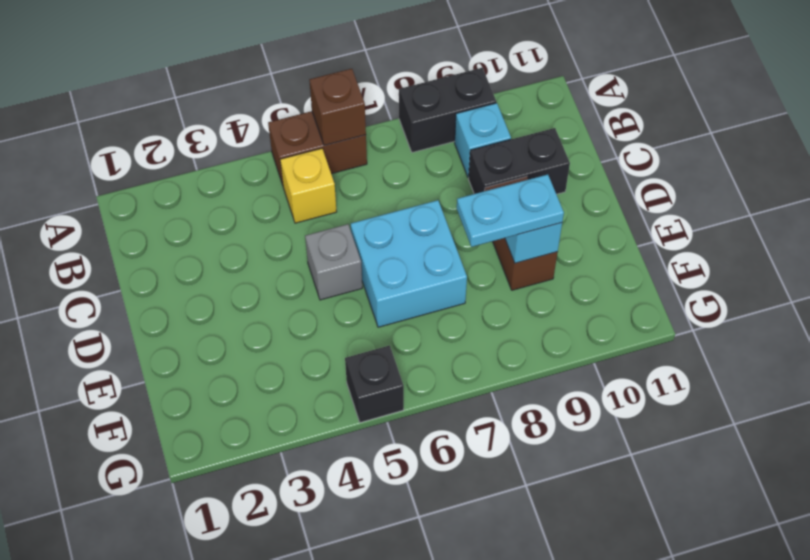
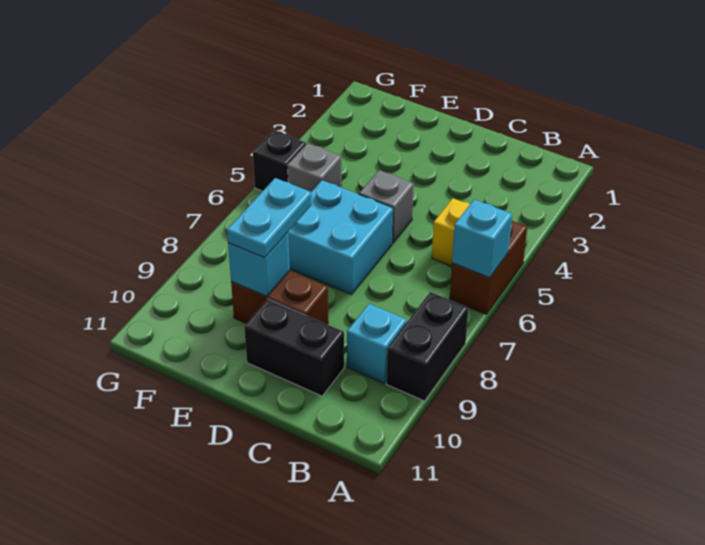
brown brick A6 level 2 -> cyan brick A6 level 2
black brick C9:C10 level 1 -> black brick C10:D10 level 1
none -> grey brick F5 level 1

